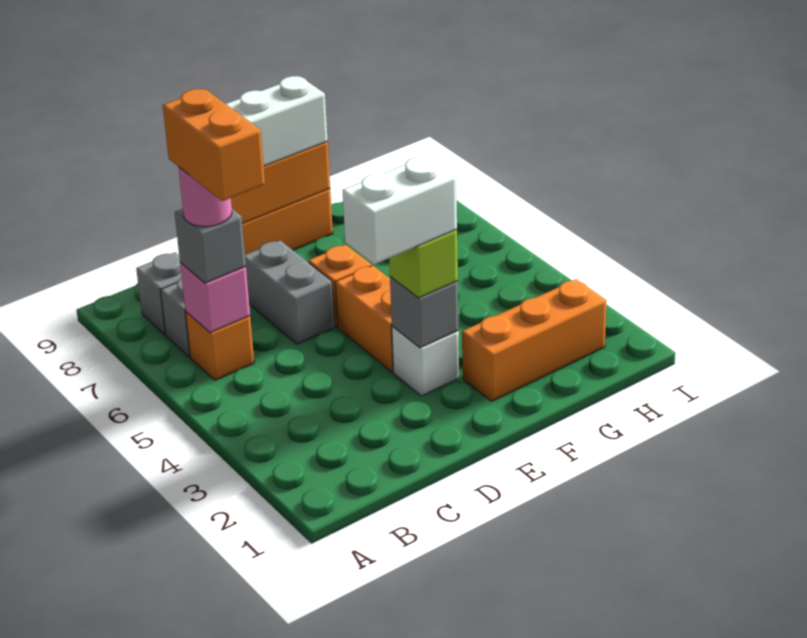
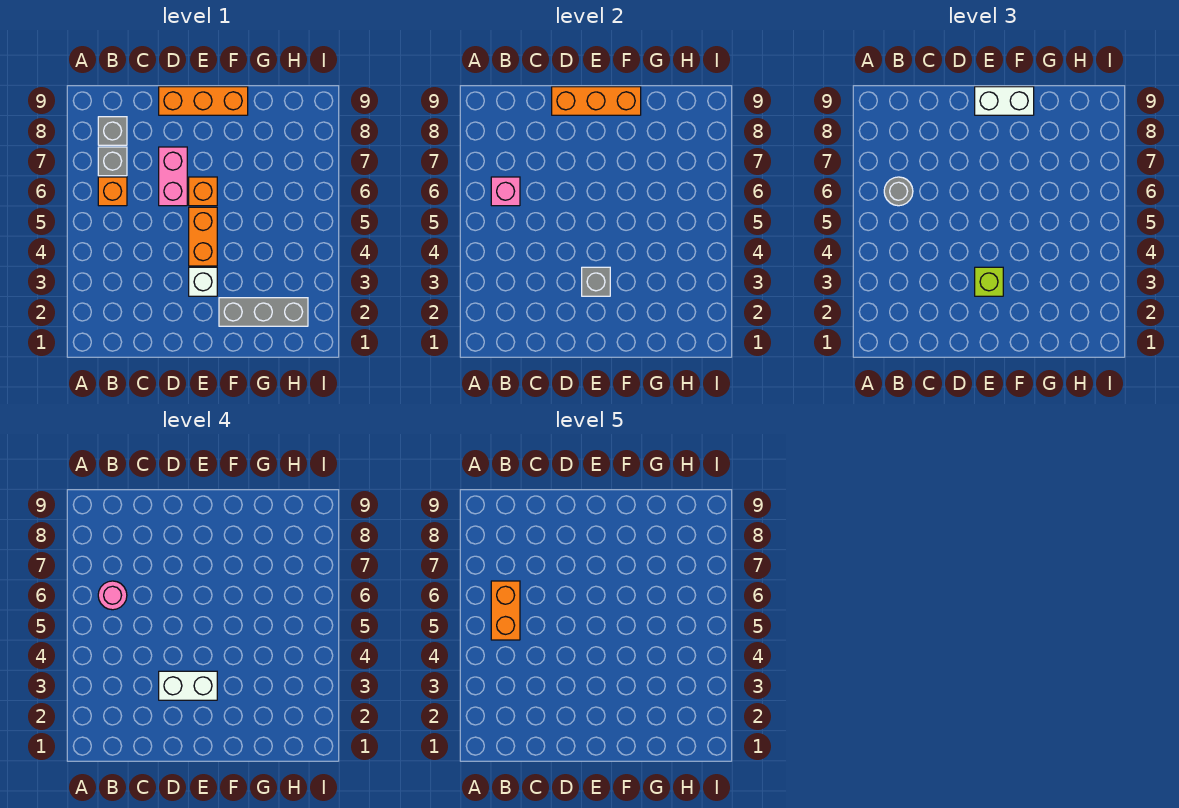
grey brick B6 level 3 -> grey round brick B6 level 3
grey brick D6:D7 level 1 -> pink brick D6:D7 level 1
orange brick F2:H2 level 1 -> grey brick F2:H2 level 1

